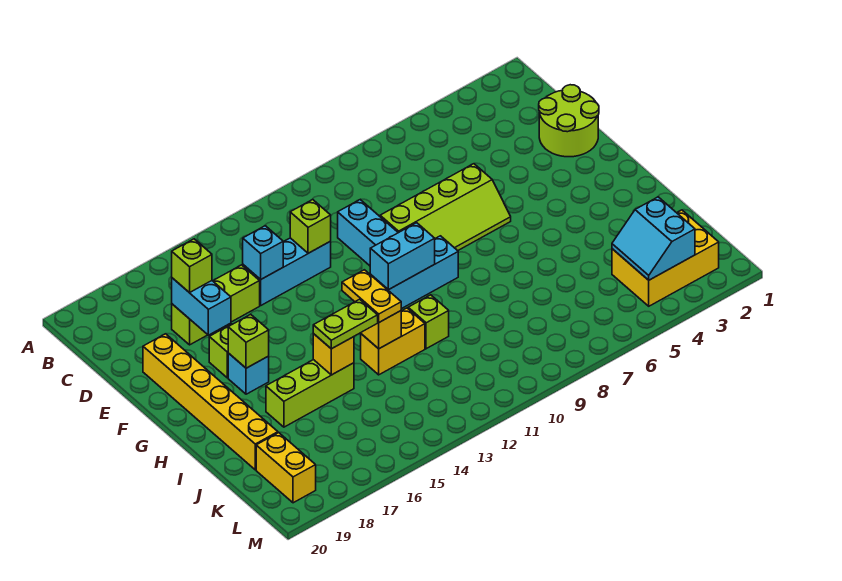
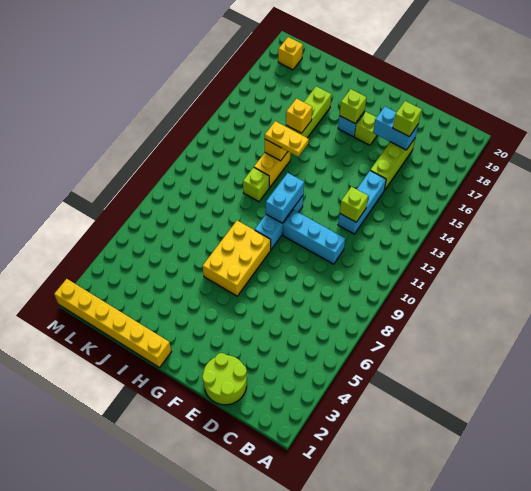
cyan brick D14 level 2 -> none
lime slope E6:F9 level 1 top E -> none
yellow brick E19:J19 level 1 -> yellow brick H1:M1 level 1
lime plate I14:I15 level 3 -> none
yellow brick K2:L4 level 1 -> yellow brick G6:H8 level 1
cyan slope K3:L4 level 2 top 3 -> none
yellow brick K19:L19 level 1 -> yellow brick L19 level 1

